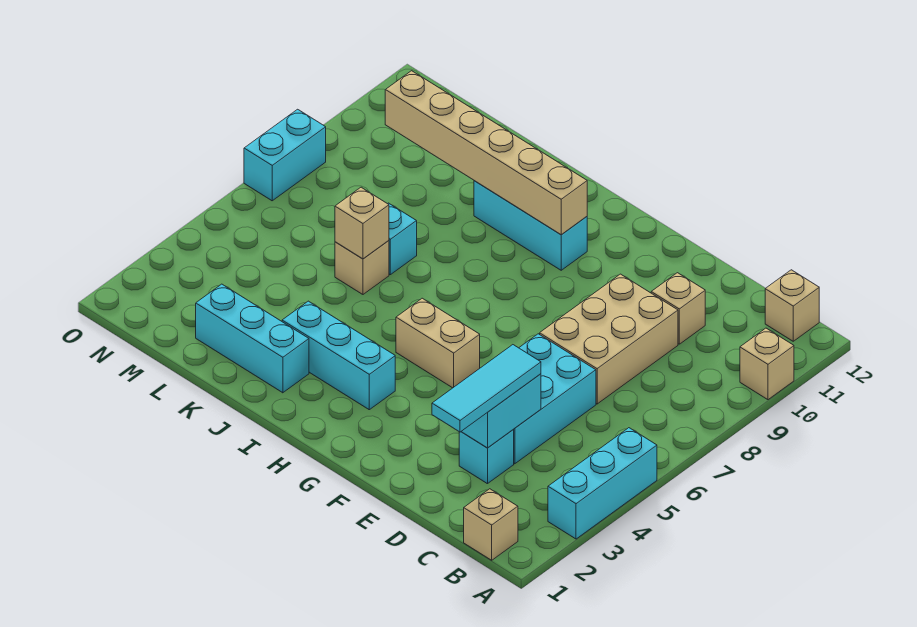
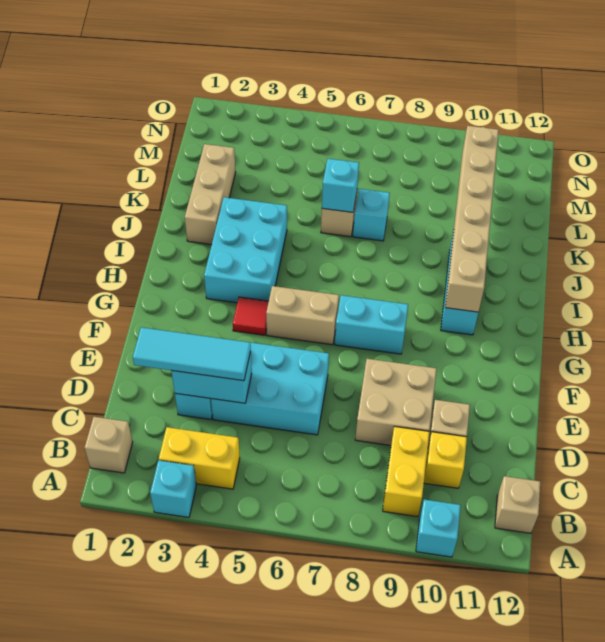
cyan brick A3:A5 level 1 -> cyan brick A3 level 1
tan brick A10 level 1 -> cyan brick A10 level 1
none -> yellow brick B3:B4 level 1
none -> yellow brick B9:C9 level 1
none -> yellow brick C10 level 1
tan brick D7:E9 level 1 -> tan brick D8:E9 level 1
none -> red tile G4 level 1
tan brick G5:H5 level 1 -> tan brick G5:G6 level 1
cyan brick H3:J3 level 1 -> cyan brick H3:J4 level 1
cyan brick J2:L2 level 1 -> tan brick J2:L2 level 1
tan brick K6 level 2 -> cyan brick K6 level 2
cyan brick O7:O8 level 1 -> cyan brick G7:G8 level 1

